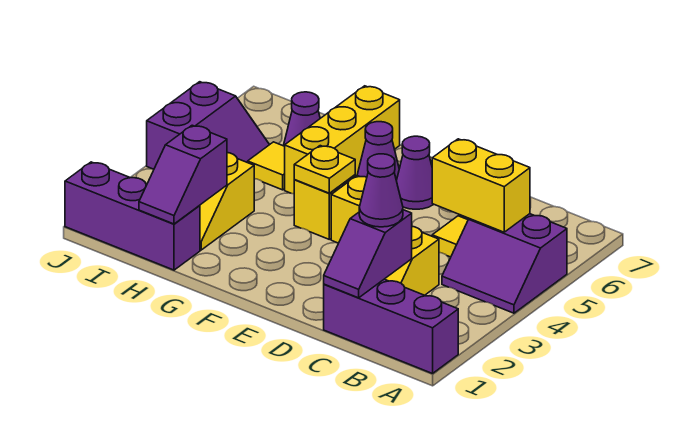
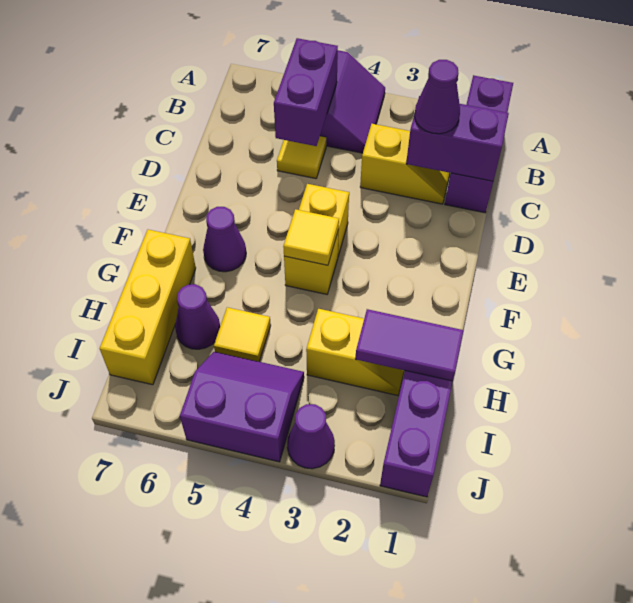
yellow brick B5:C5 level 2 -> purple brick B5:C5 level 2
purple slope C1:C2 level 2 top 2 -> purple brick C1:C2 level 2
purple cone E6 level 1 -> purple cone J3 level 1
yellow plate F4 level 2 -> yellow tile F4 level 2
yellow brick G5:G7 level 1 -> yellow brick G7:I7 level 1
purple slope H1:H2 level 2 top 2 -> purple tile H1:H2 level 2

